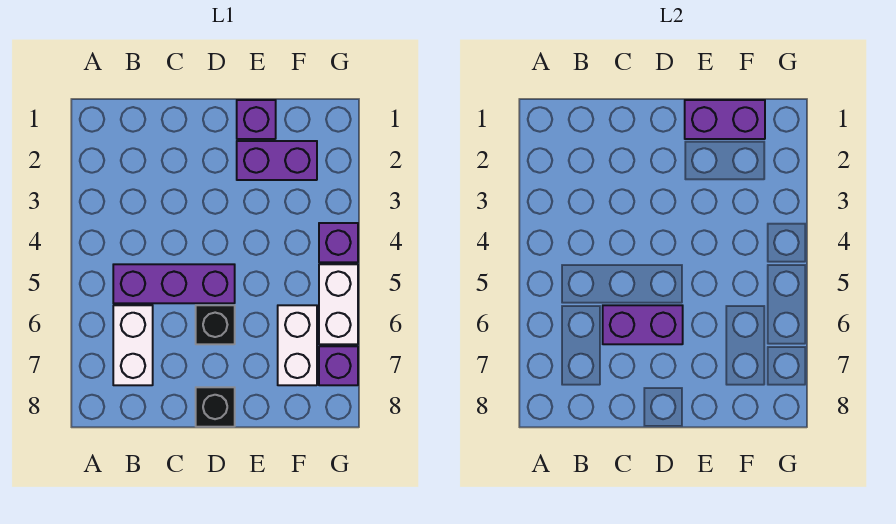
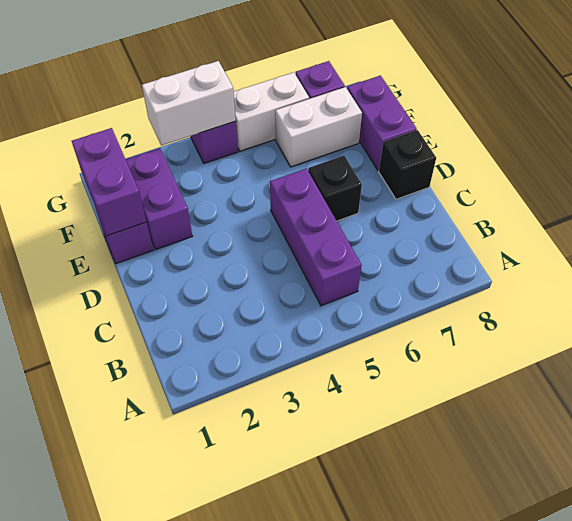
white brick B6:B7 level 1 -> white brick G3:G4 level 2
purple brick C6:D6 level 2 -> purple brick E8:F8 level 1

